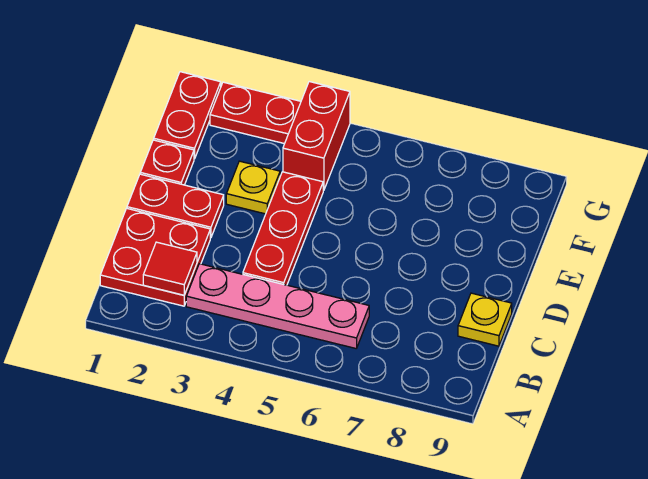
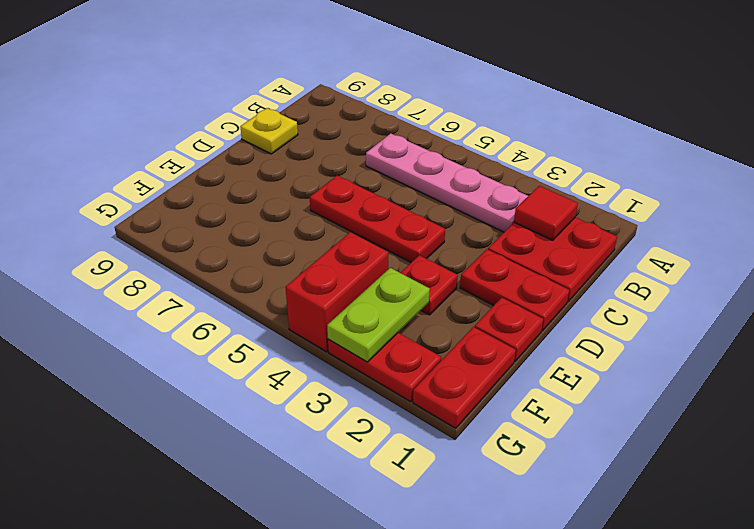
red plate C4:E4 level 1 -> red plate D4:D6 level 1
yellow plate E3 level 1 -> red plate E3 level 1
none -> lime plate F3:G3 level 2

